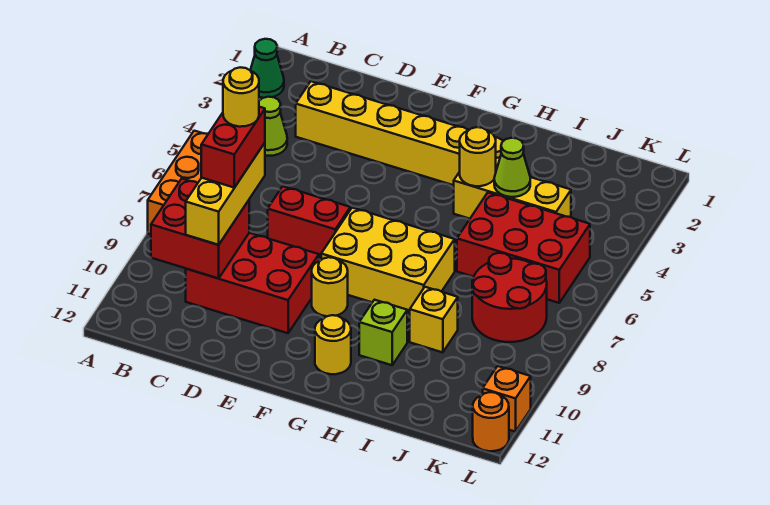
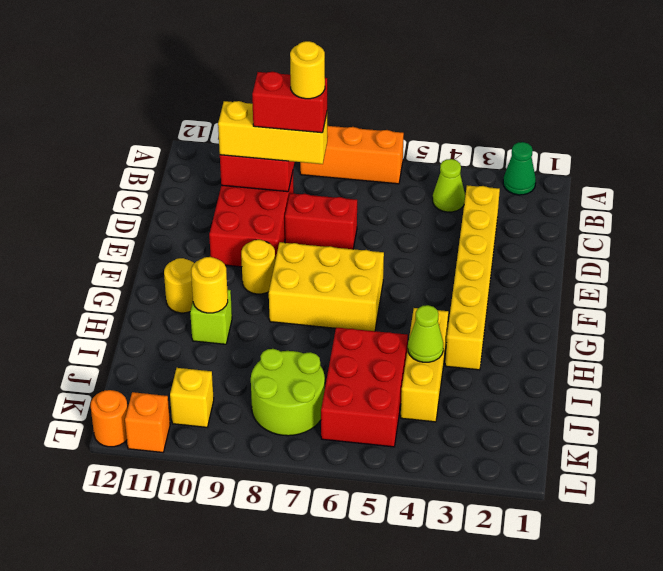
red brick D7:E7 level 1 -> red brick D7:D8 level 1
yellow brick F7:H8 level 1 -> yellow brick F6:G8 level 1
yellow round brick H4 level 2 -> yellow round brick H10 level 2
yellow brick I9 level 1 -> yellow brick K10 level 1
red round brick J7:K8 level 1 -> lime round brick J7:K8 level 1

